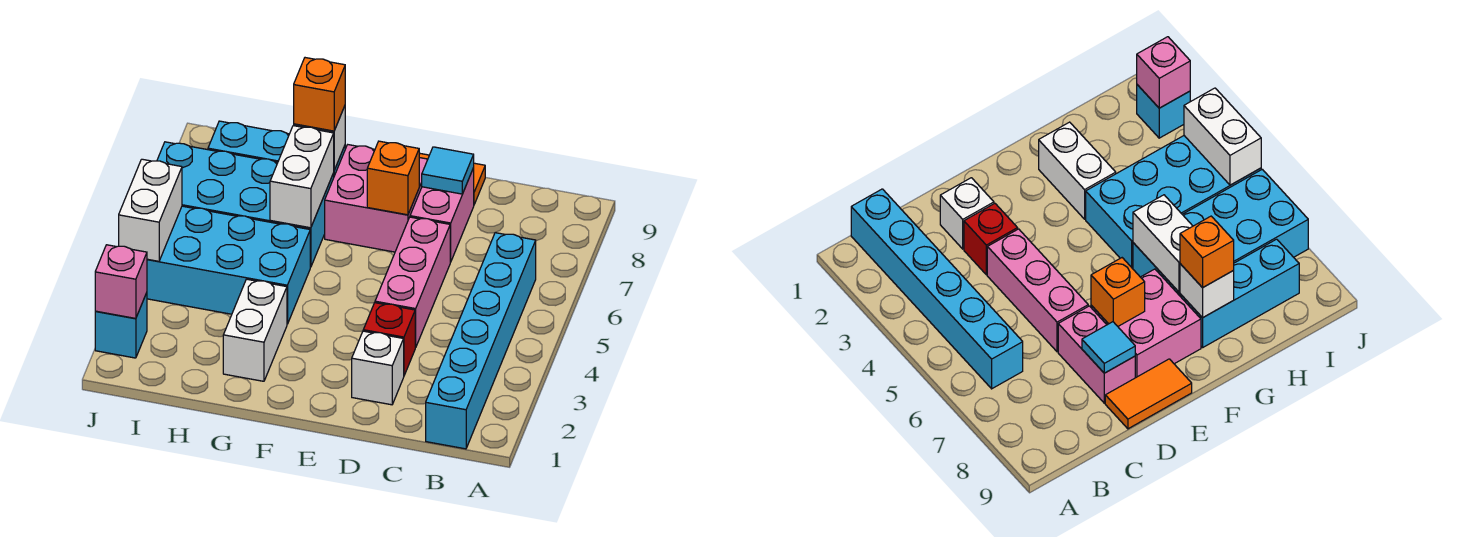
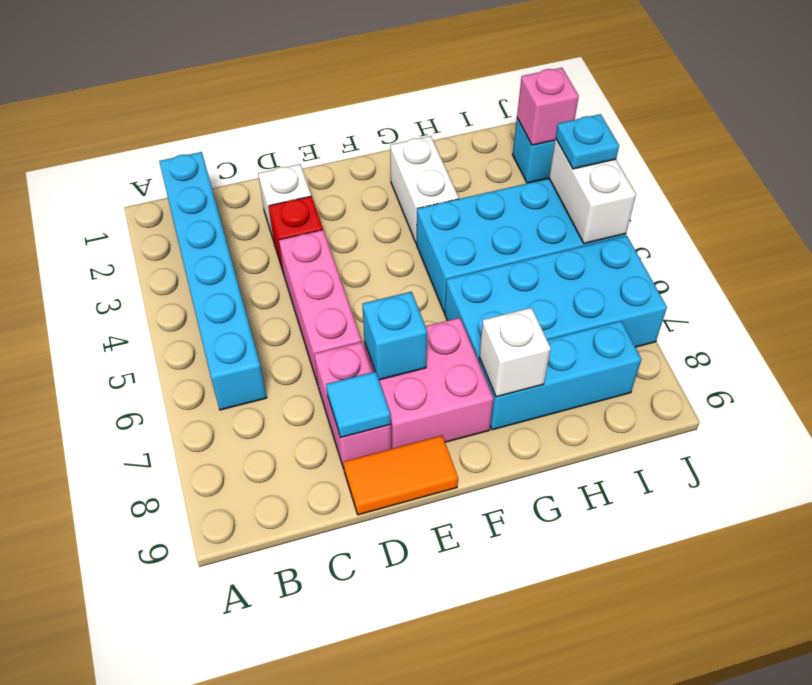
orange brick E7 level 2 -> cyan brick E7 level 2
white brick G6:G7 level 2 -> none
orange brick G8 level 3 -> none
none -> cyan plate J4 level 3

